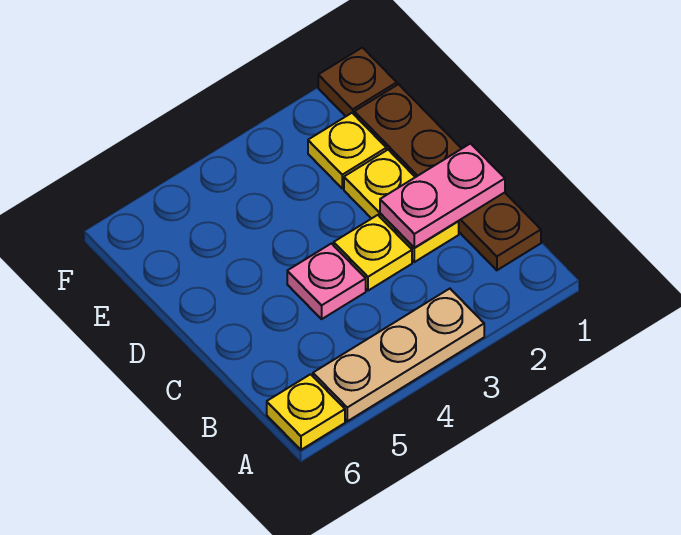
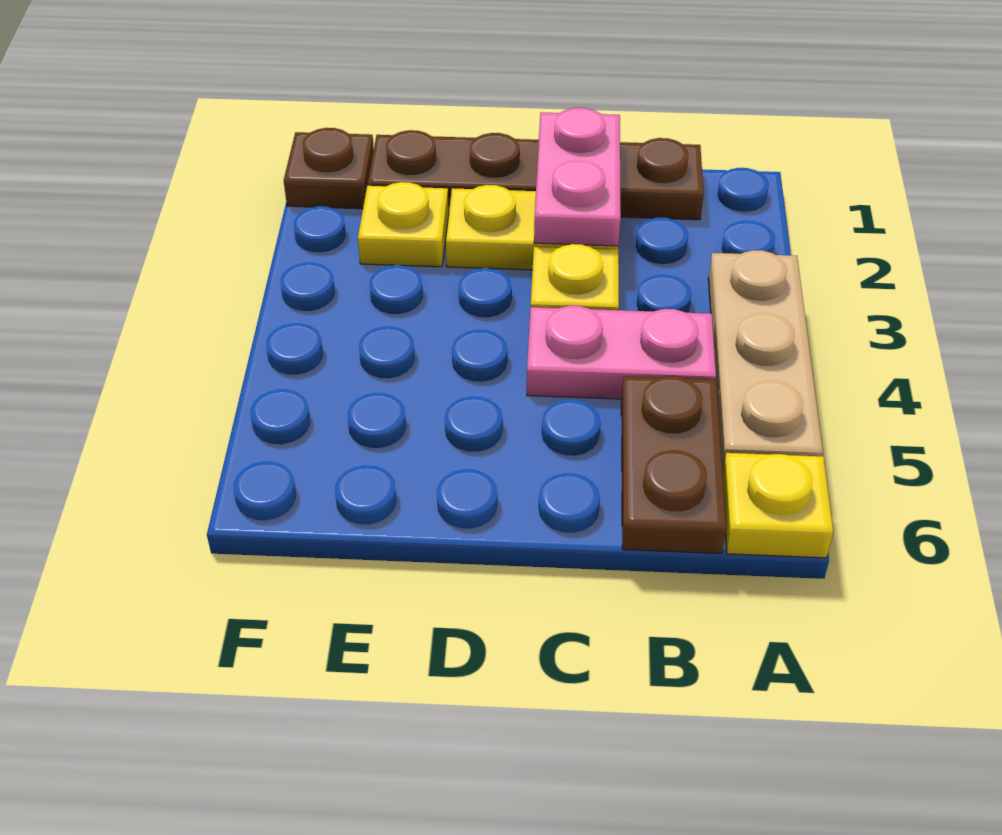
none -> brown plate B5:B6 level 1
pink plate C4 level 1 -> pink plate B4:C4 level 1

